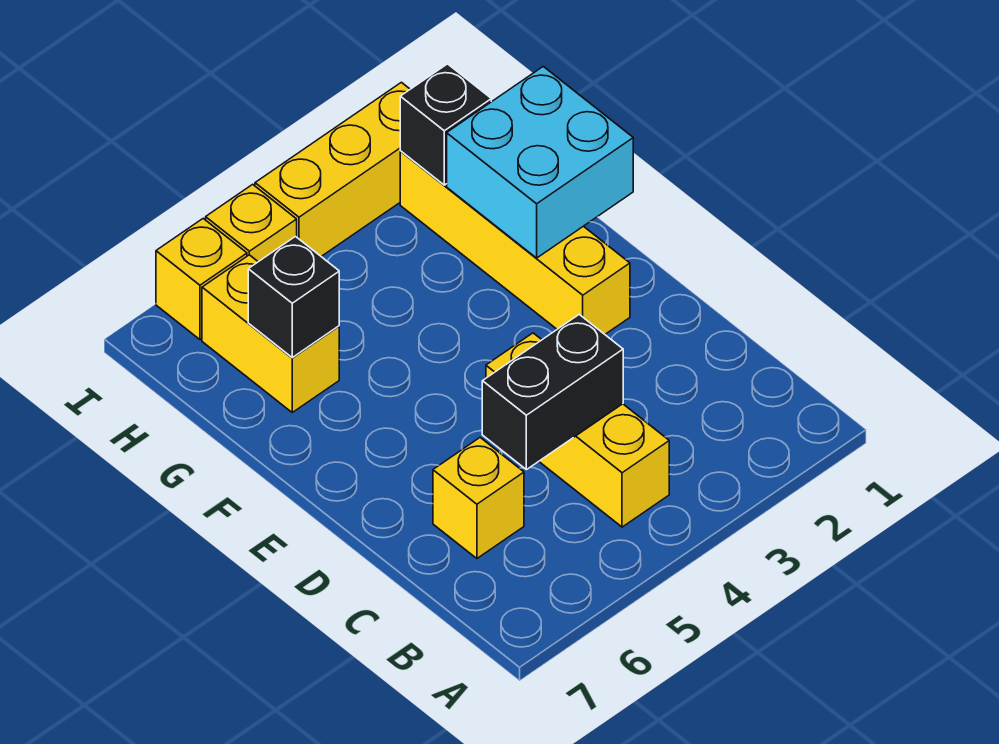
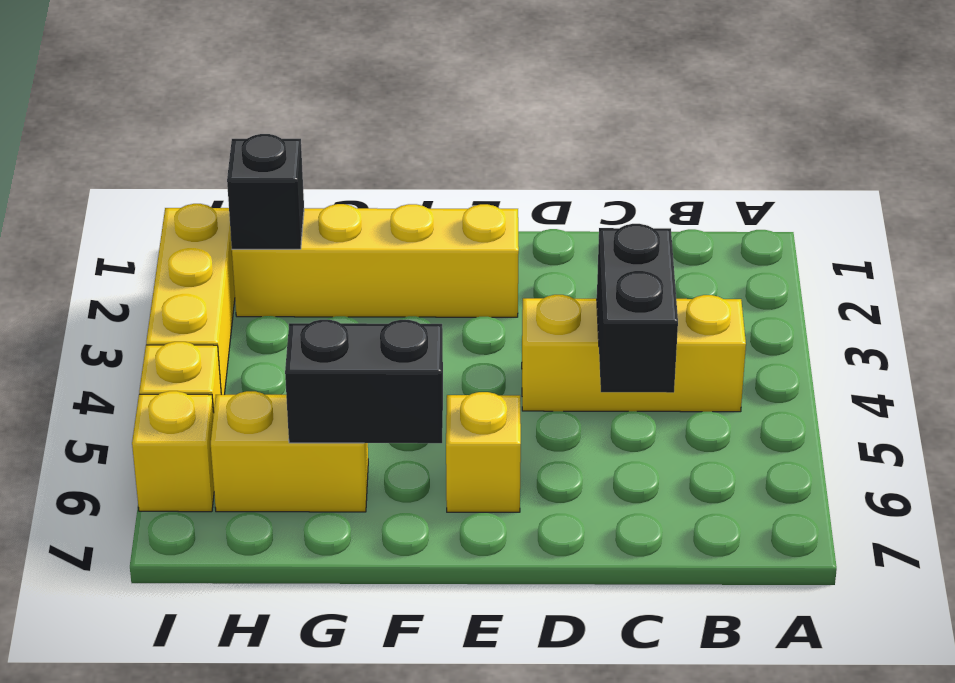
yellow brick C6 level 1 -> yellow brick E6 level 1
cyan brick F1:G2 level 2 -> none
black brick G6 level 2 -> black brick F6:G6 level 2

